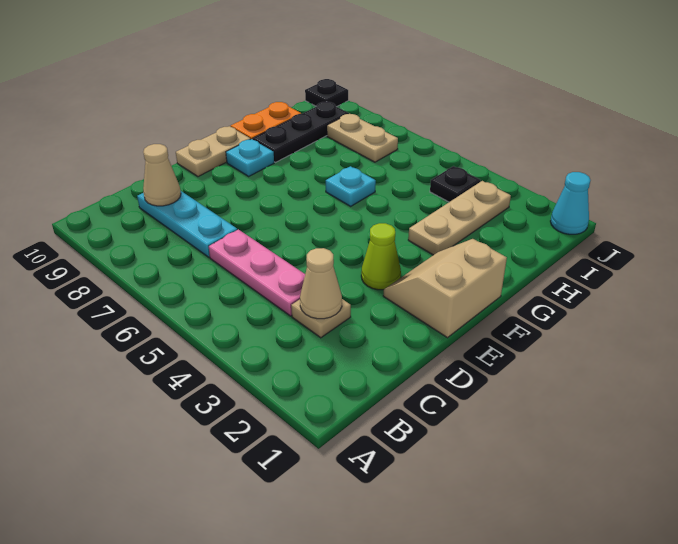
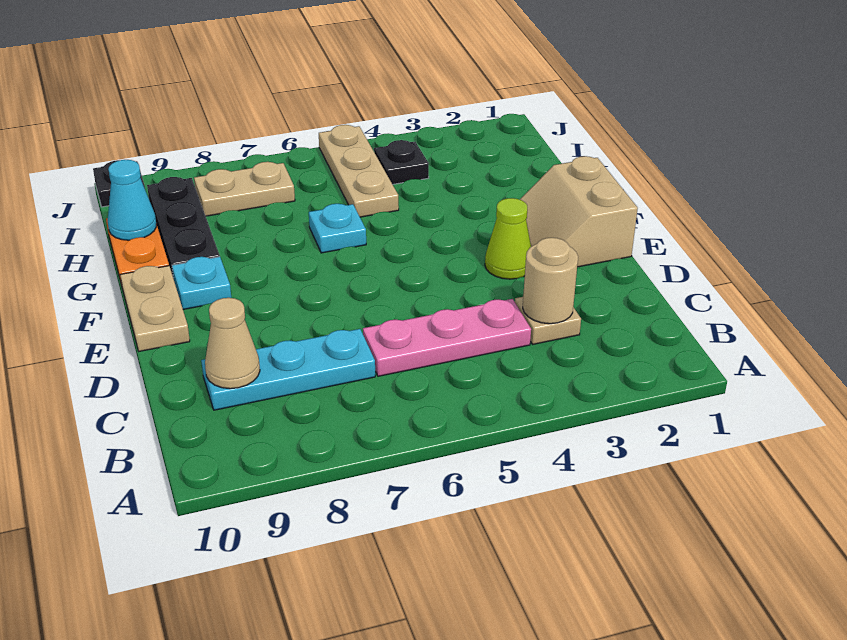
tan cone C3 level 2 -> tan round brick C3 level 2
tan plate G3:I3 level 1 -> tan plate H5:J5 level 1
cyan cone J1 level 1 -> cyan cone H10 level 2

